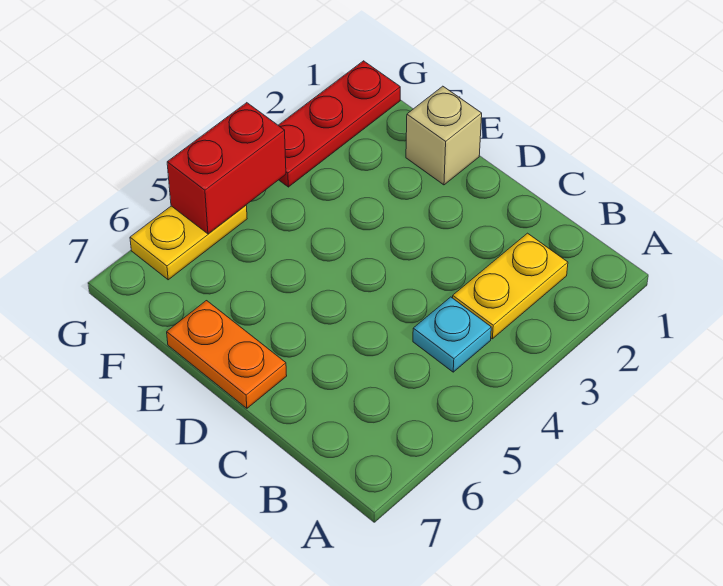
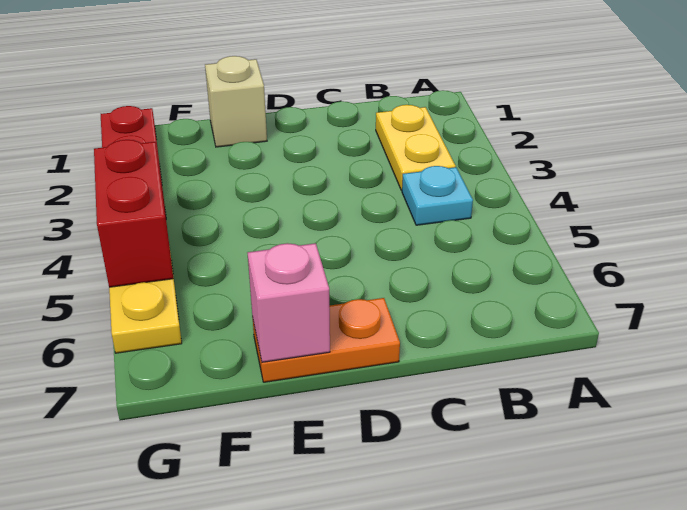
none -> pink brick E7 level 2

